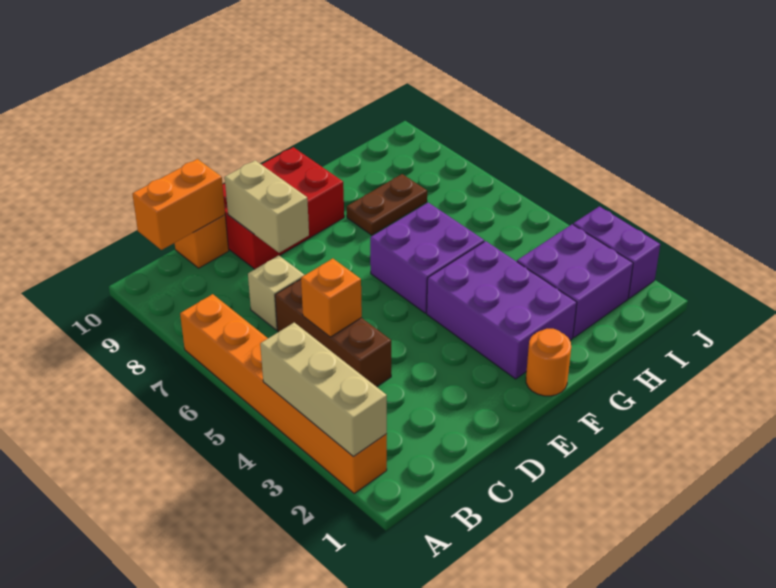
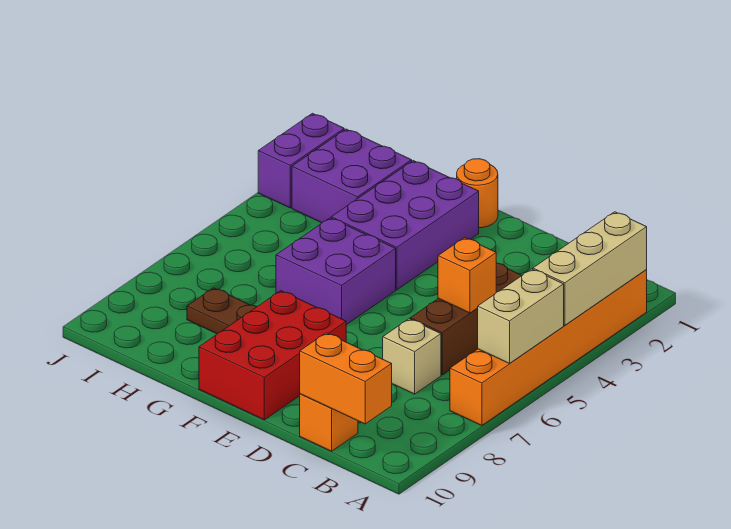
tan brick D8:D9 level 2 -> tan brick A5:A6 level 2
red brick D9:F10 level 1 -> red brick E8:F10 level 1

